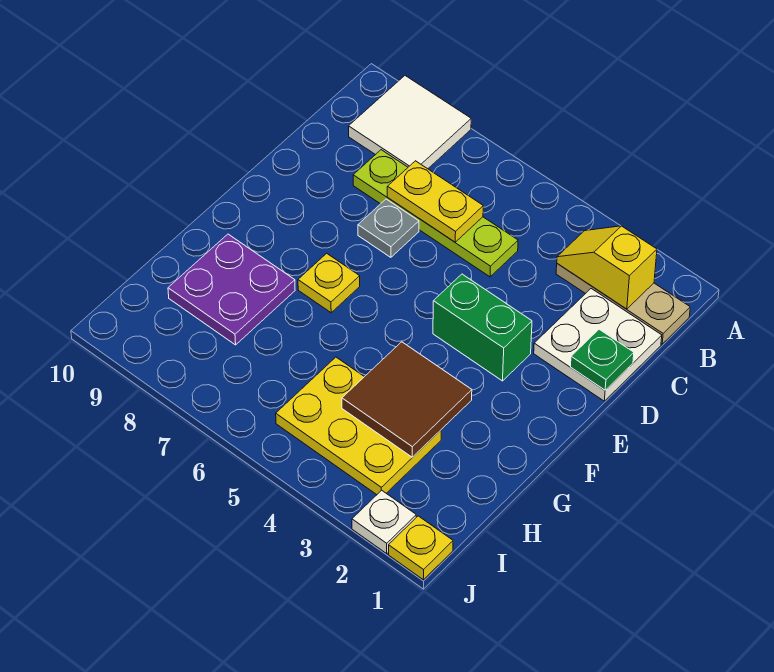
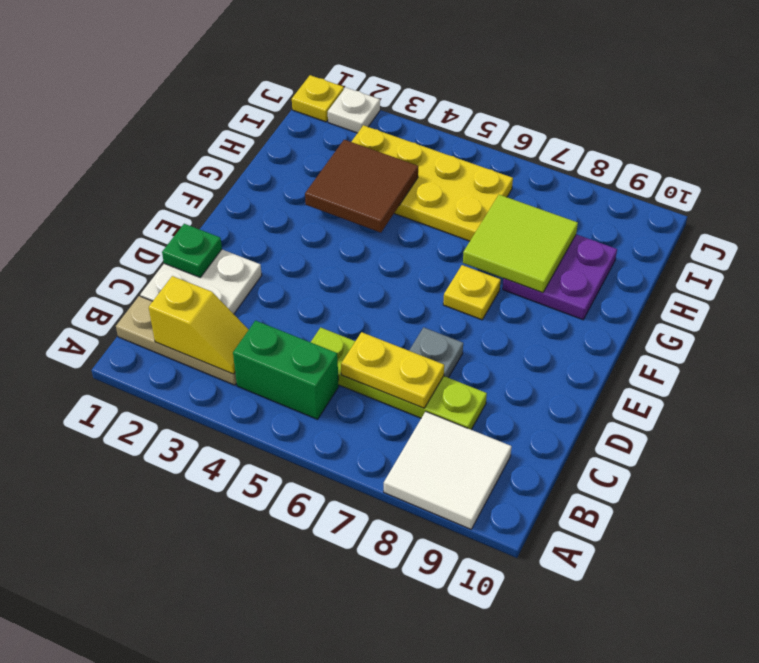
green brick E3:E4 level 1 -> green brick B4:B5 level 1
none -> lime tile G7:H8 level 2
yellow plate H3:I5 level 1 -> yellow plate H3:I6 level 1

